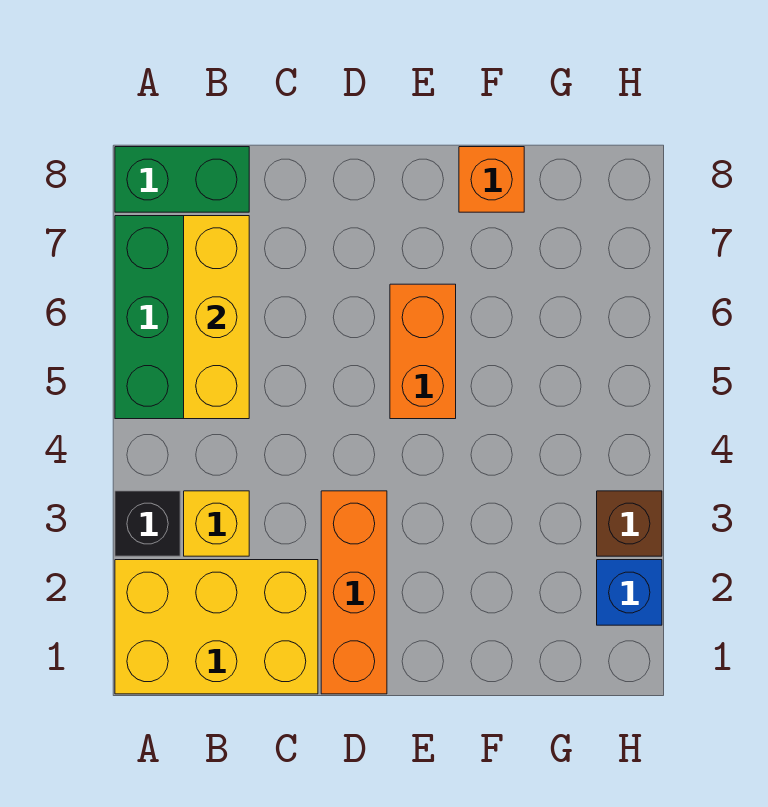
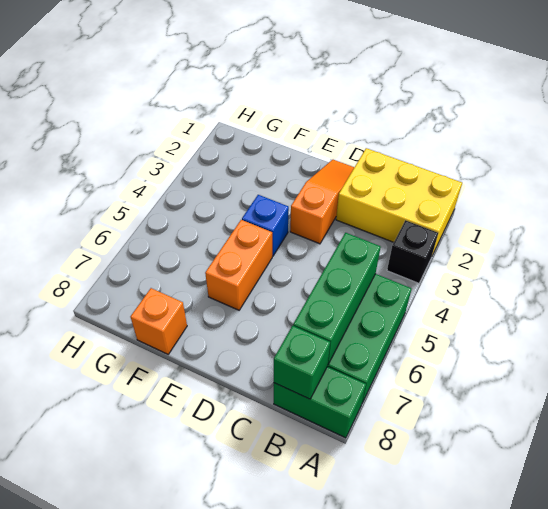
yellow brick B3 level 1 -> none
yellow brick B5:B7 level 2 -> green brick B5:B7 level 2
none -> green brick B8 level 2
orange brick D1:D3 level 1 -> orange slope D1:D3 level 1 top 3
blue brick H2 level 1 -> blue brick E4 level 1
brown brick H3 level 1 -> none

